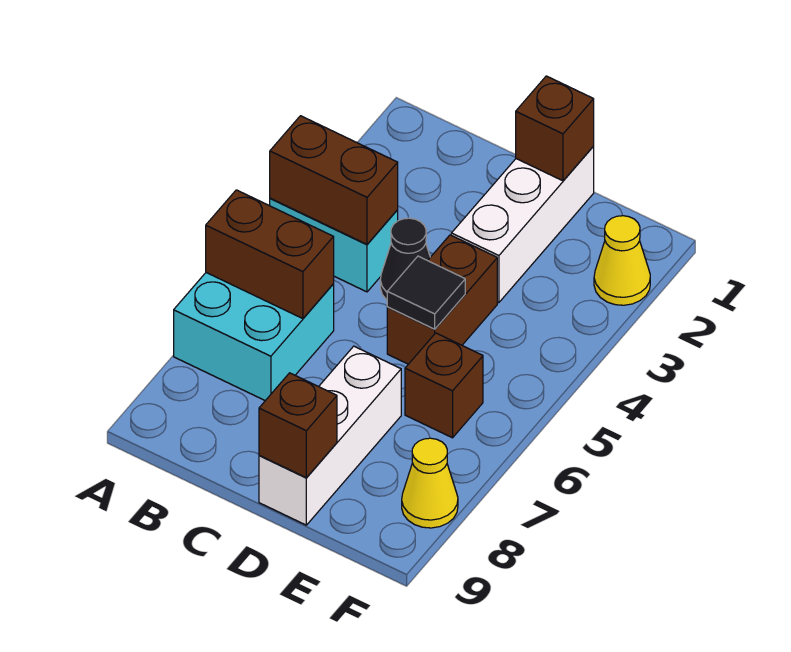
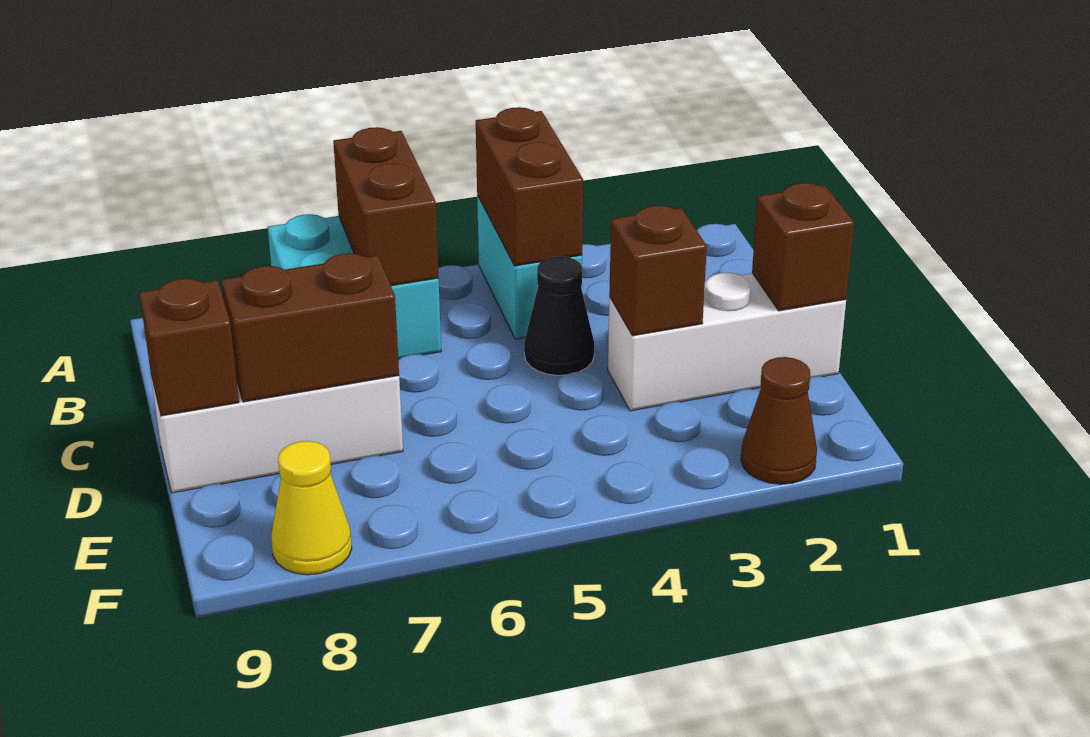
brown brick D4:D5 level 1 -> brown brick D7:D8 level 2
black tile D5 level 2 -> none
brown brick E6 level 1 -> brown brick D3 level 2
yellow cone F2 level 1 -> brown cone F2 level 1

